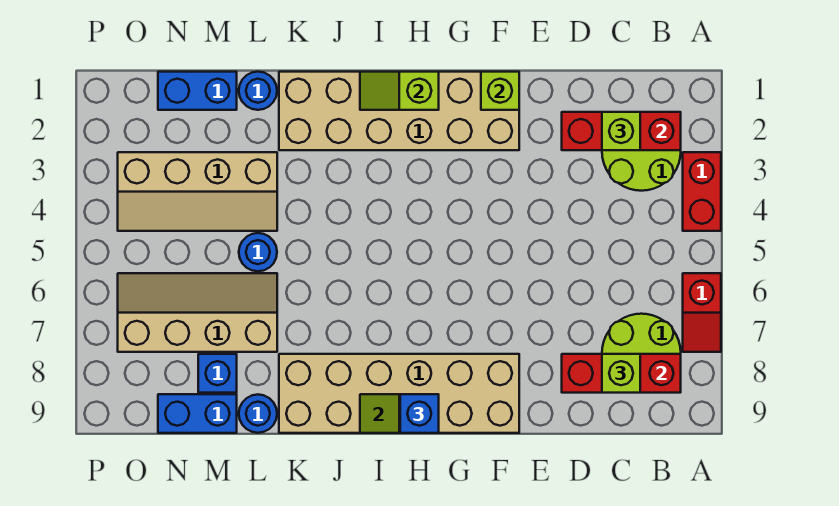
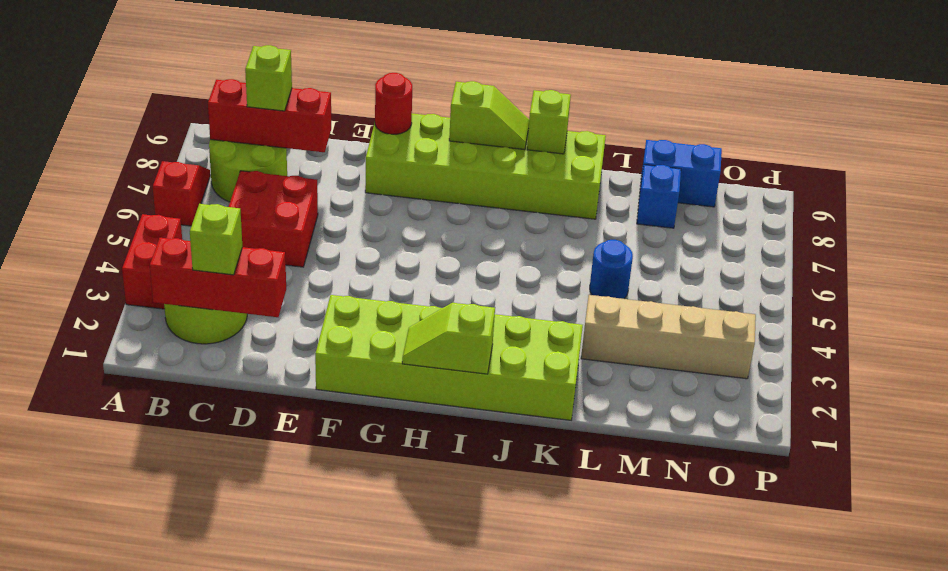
none -> red brick C5:D6 level 1
tan brick F1:K2 level 1 -> lime brick F1:K2 level 1
lime brick F1 level 2 -> lime brick J9 level 2
tan brick F8:K9 level 1 -> lime brick F8:K9 level 1
none -> red round brick F9 level 2
lime slope H1:I1 level 2 top H -> lime slope H1:I1 level 2 top I
blue brick H9 level 3 -> none
blue round brick L1 level 1 -> none
tan slope L6:O7 level 1 top 7 -> none
blue round brick L9 level 1 -> none
blue brick M1:N1 level 1 -> none

